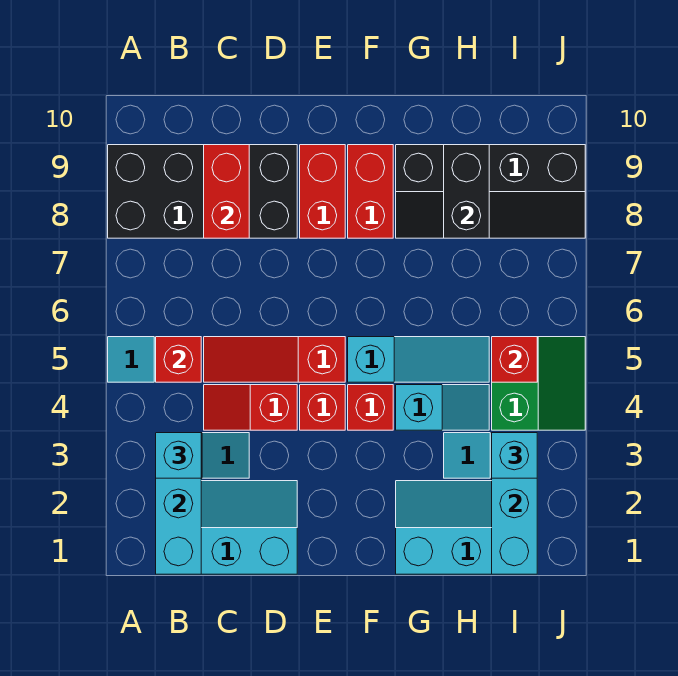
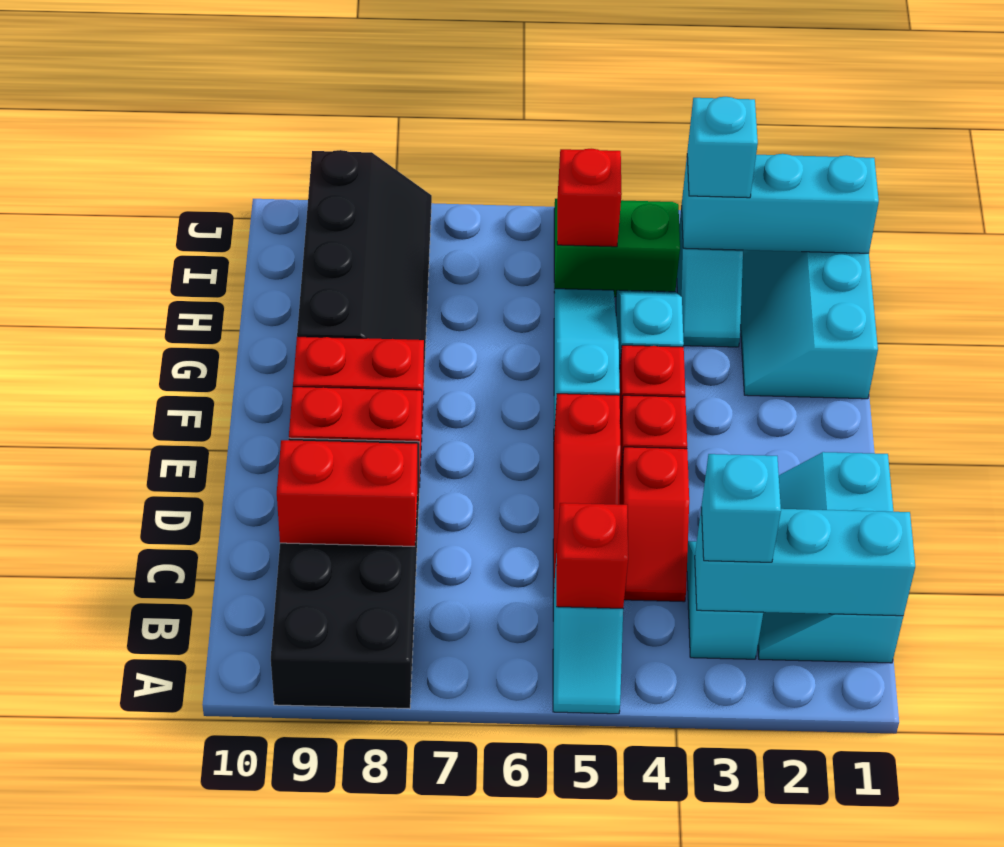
black brick H8:H9 level 2 -> none

